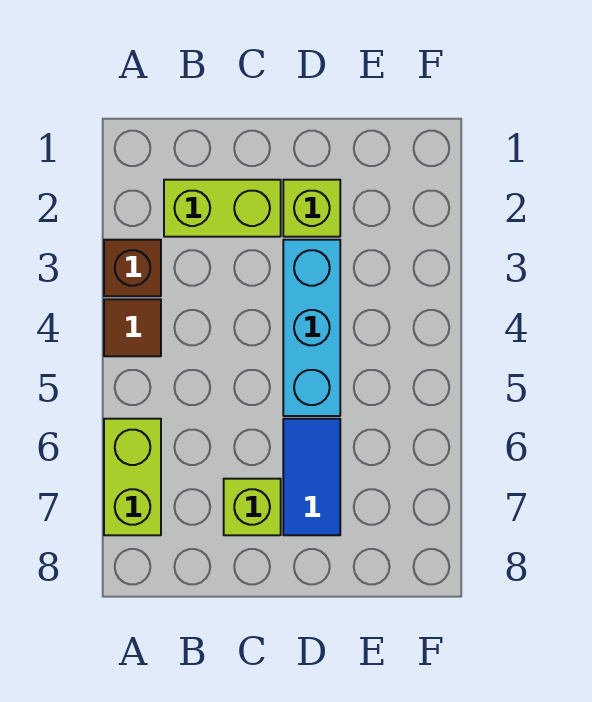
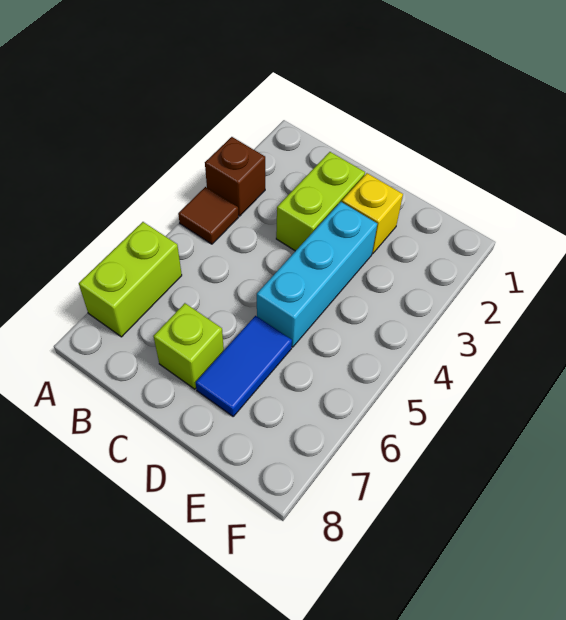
lime brick B2:C2 level 1 -> lime brick C2:C3 level 1
lime brick D2 level 1 -> yellow brick D2 level 1

